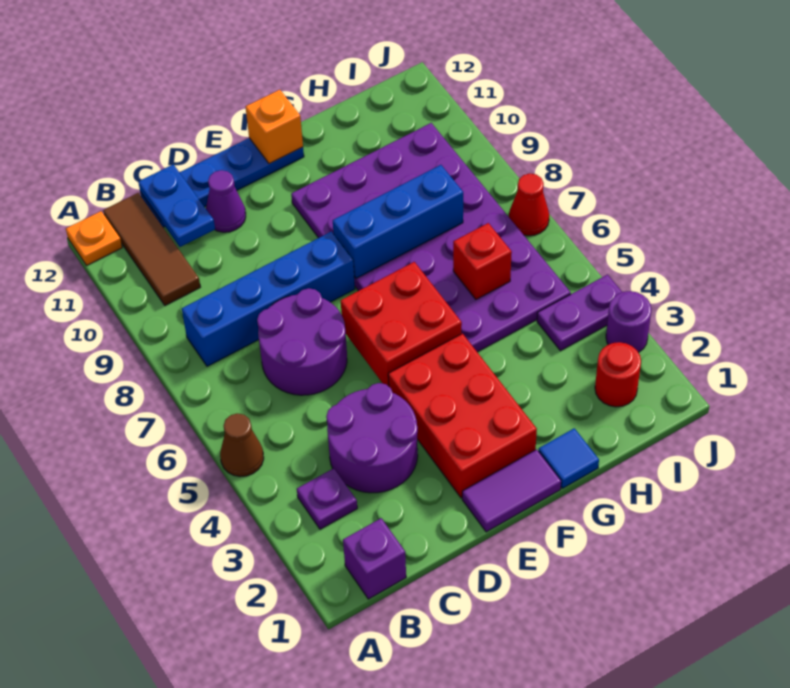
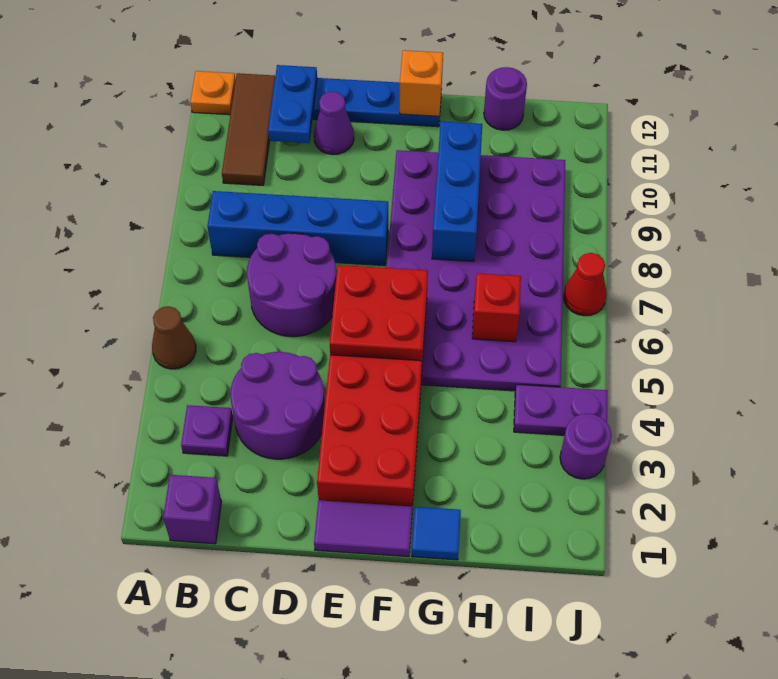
blue brick F8:H8 level 2 -> blue brick G8:G10 level 2
none -> purple round brick H12 level 1
red round brick I2 level 1 -> none

